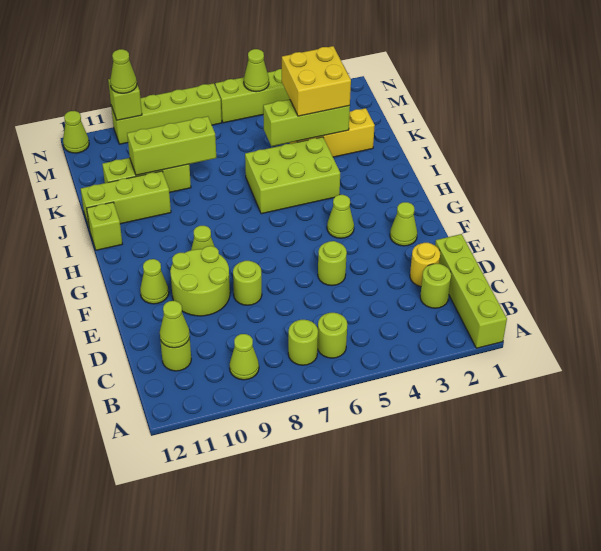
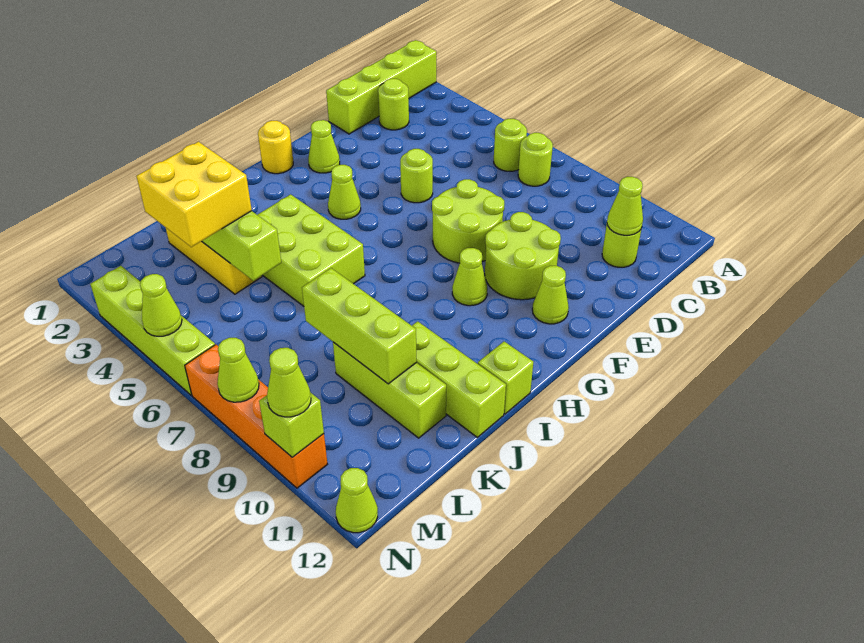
lime cone B9 level 1 -> lime cone N8 level 2
yellow round brick D2 level 1 -> yellow round brick G1 level 1
lime round brick E8 level 1 -> lime round brick E7:F8 level 1
lime brick N7:N10 level 1 -> orange brick N7:N10 level 1

